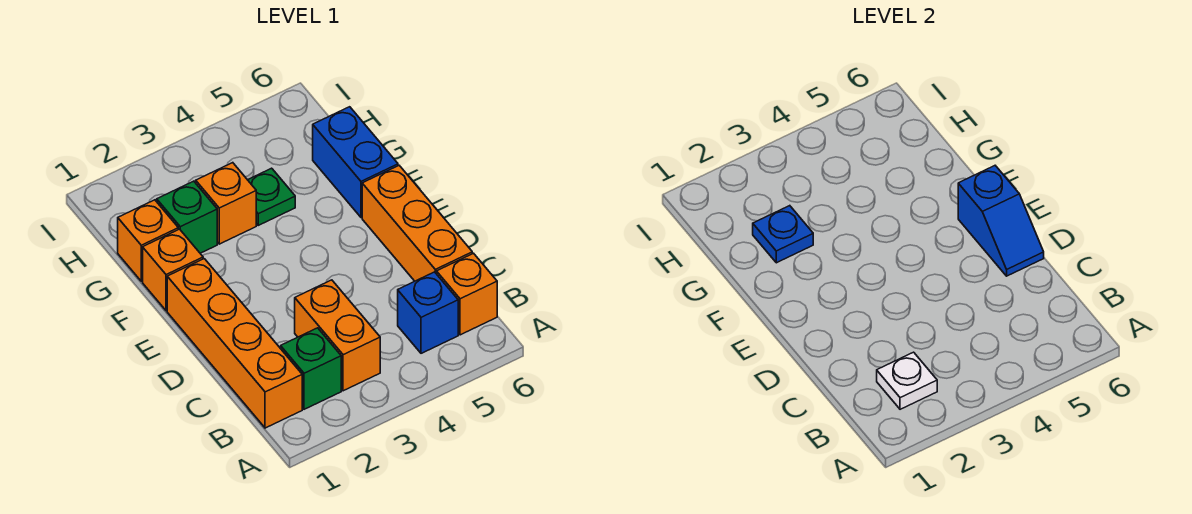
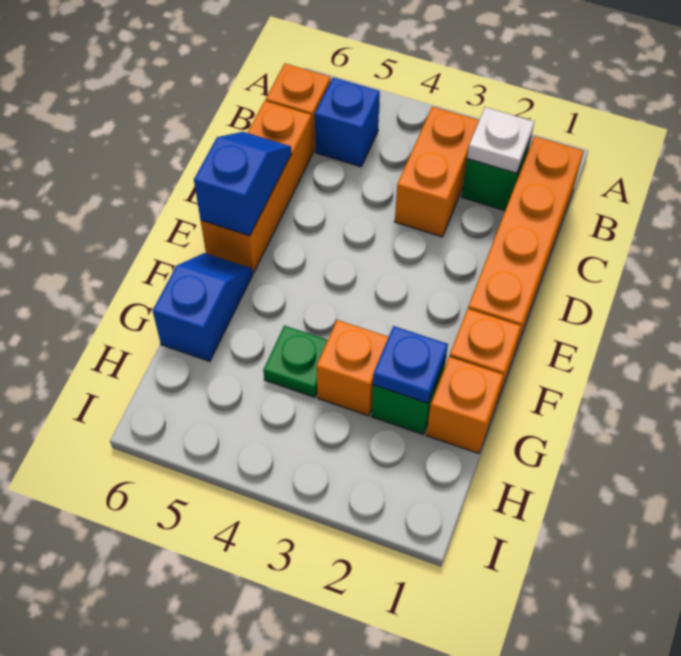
blue brick F6:G6 level 1 -> blue slope F6:G6 level 1 top G

